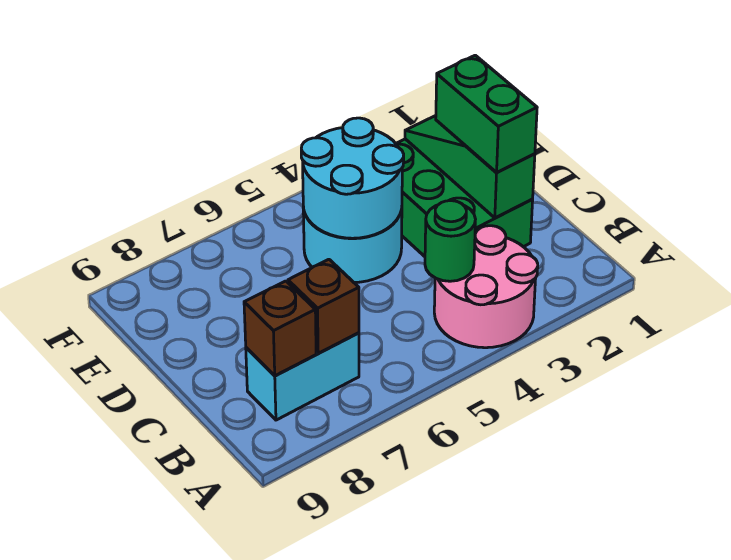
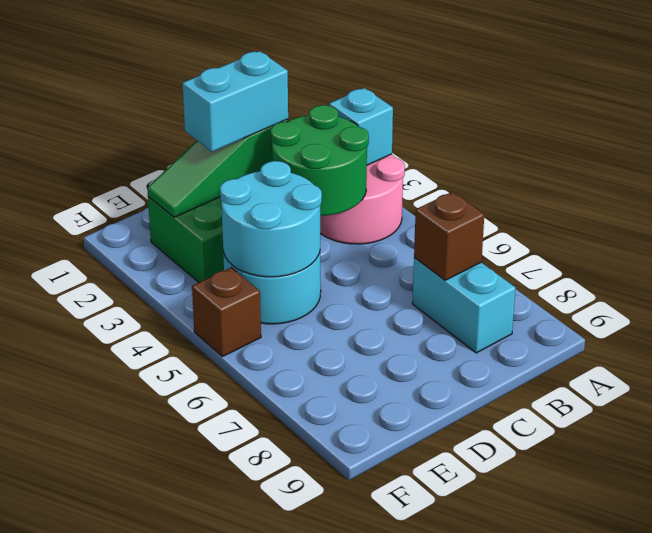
none -> cyan brick A3 level 2
green round brick B4 level 2 -> green round brick B3:C4 level 2
brown brick B8 level 2 -> brown brick F5 level 1
green brick C2:D2 level 3 -> cyan brick C2:D2 level 3

